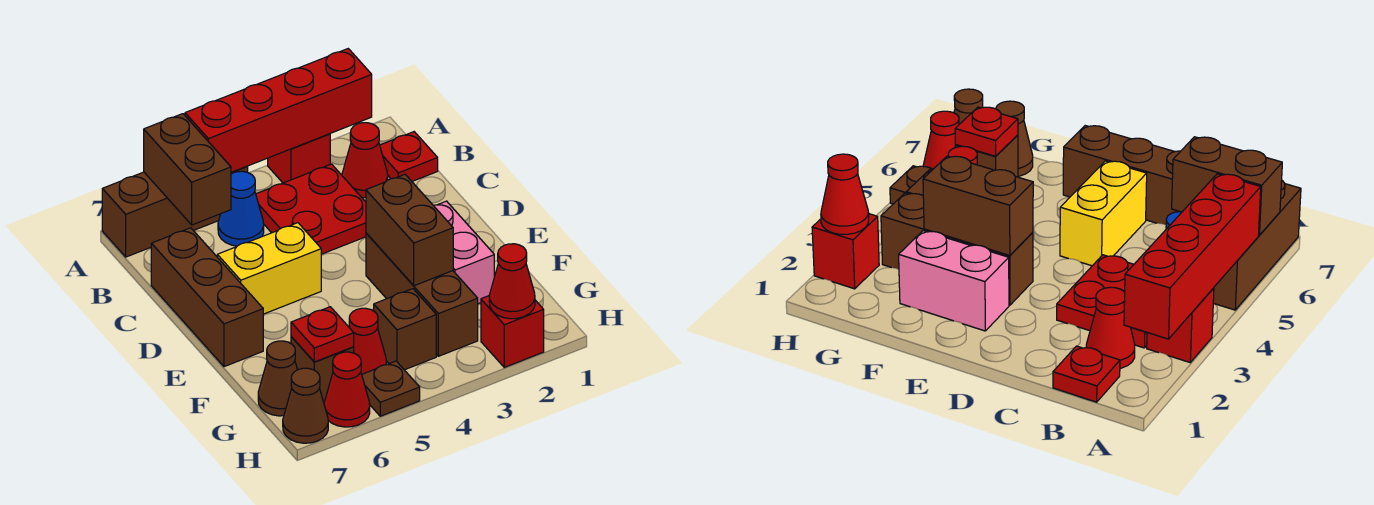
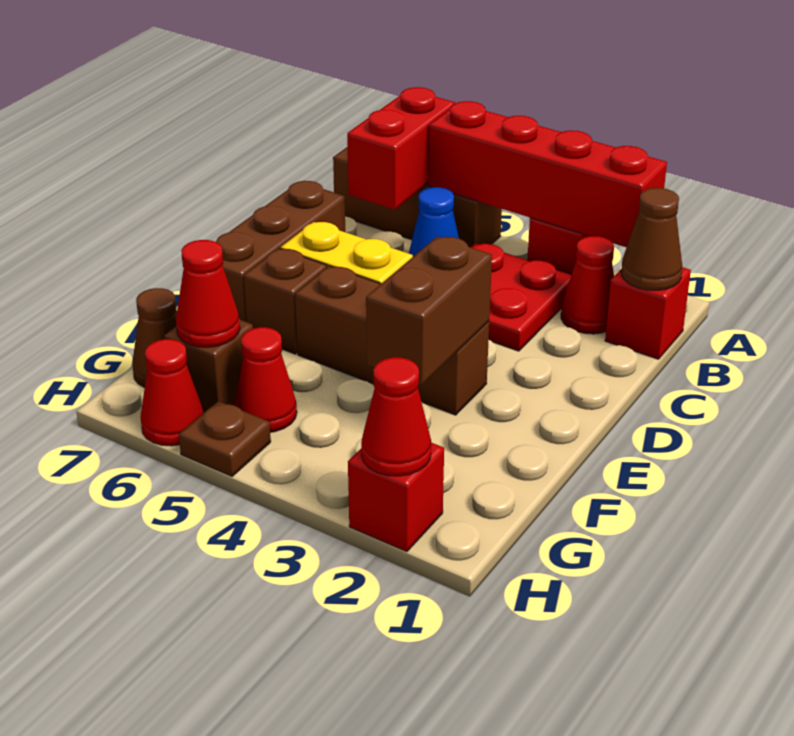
brown brick A6:B6 level 2 -> red brick A6:B6 level 2
red plate B1 level 1 -> red brick B1 level 1
pink brick E2:F2 level 1 -> none
brown brick E3:G3 level 1 -> brown brick E3:E5 level 1
brown brick G4 level 1 -> brown brick E6 level 1
red plate G6 level 2 -> red cone G6 level 2
brown cone H7 level 1 -> brown cone B1 level 2

